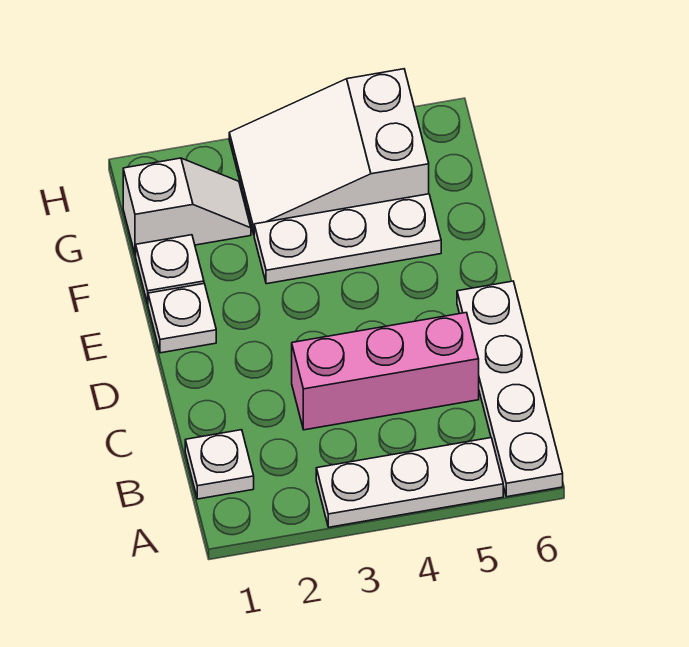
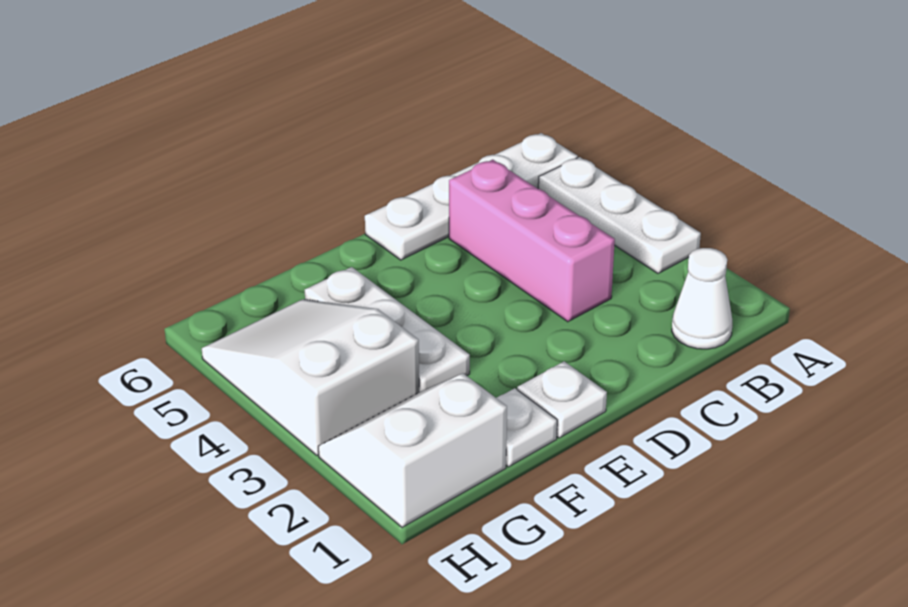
white plate B1 level 1 -> white cone B1 level 1
white slope G1:G2 level 1 top 1 -> white slope G1:H2 level 1 top 1
white slope G3:H5 level 1 top 5 -> white slope G3:H5 level 1 top 3

